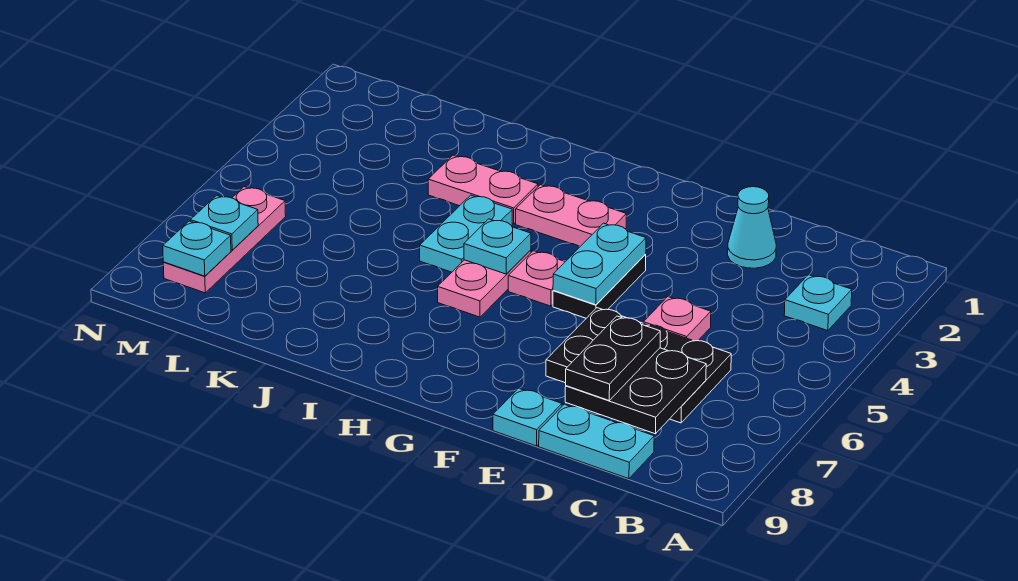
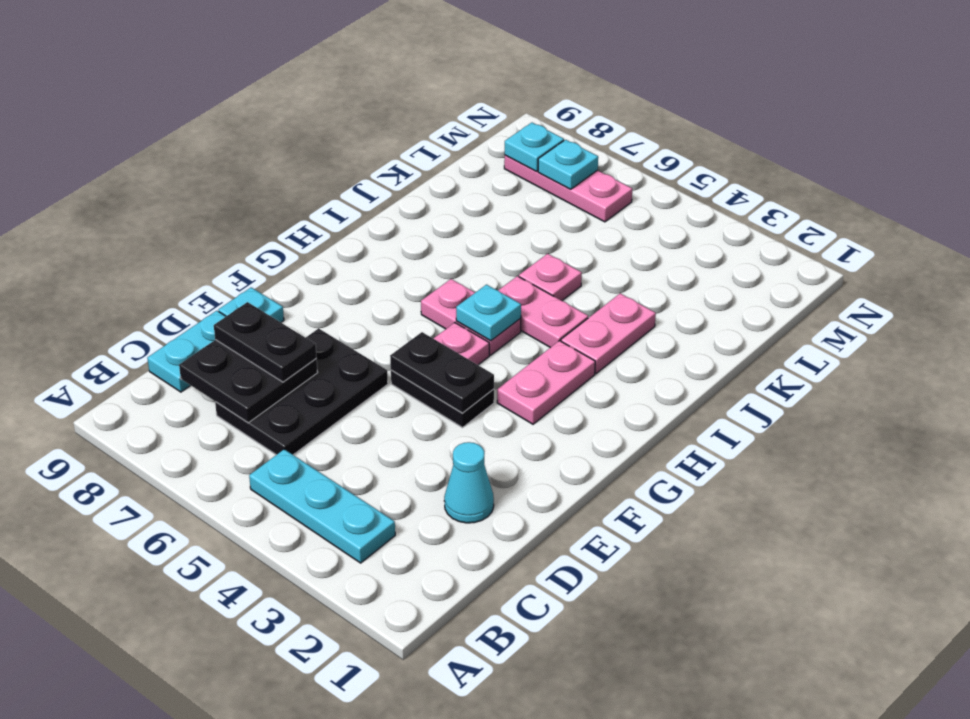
cyan plate B3 level 1 -> cyan plate B3:B5 level 1
pink plate D5 level 1 -> pink plate J5 level 1
cyan plate F4:F5 level 2 -> black plate F4:F5 level 2
cyan plate I4:I5 level 1 -> pink plate I4:I5 level 1

